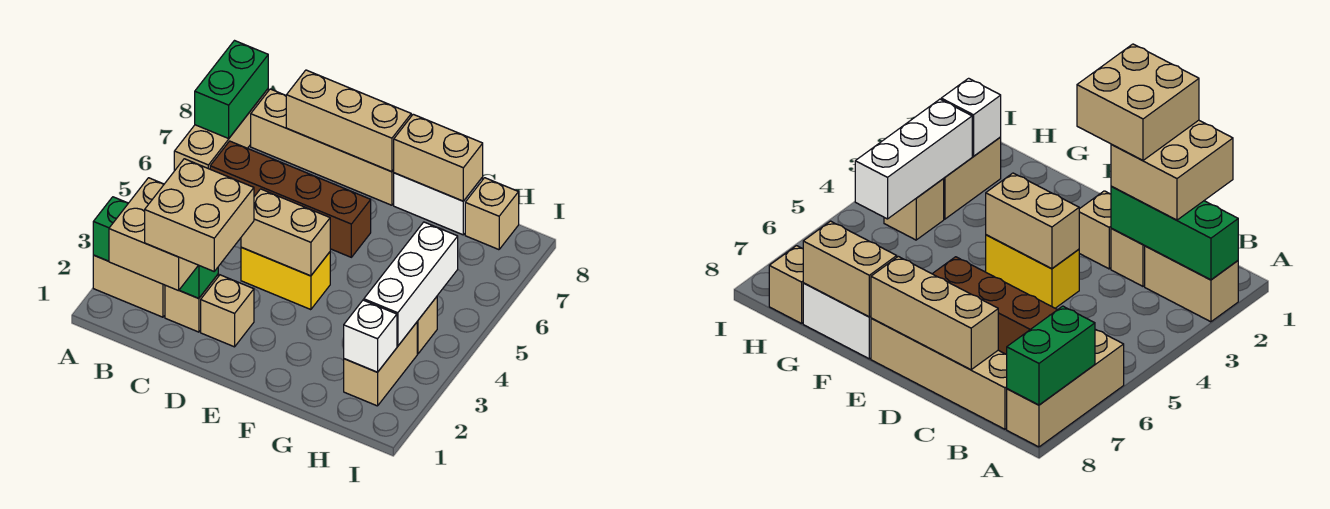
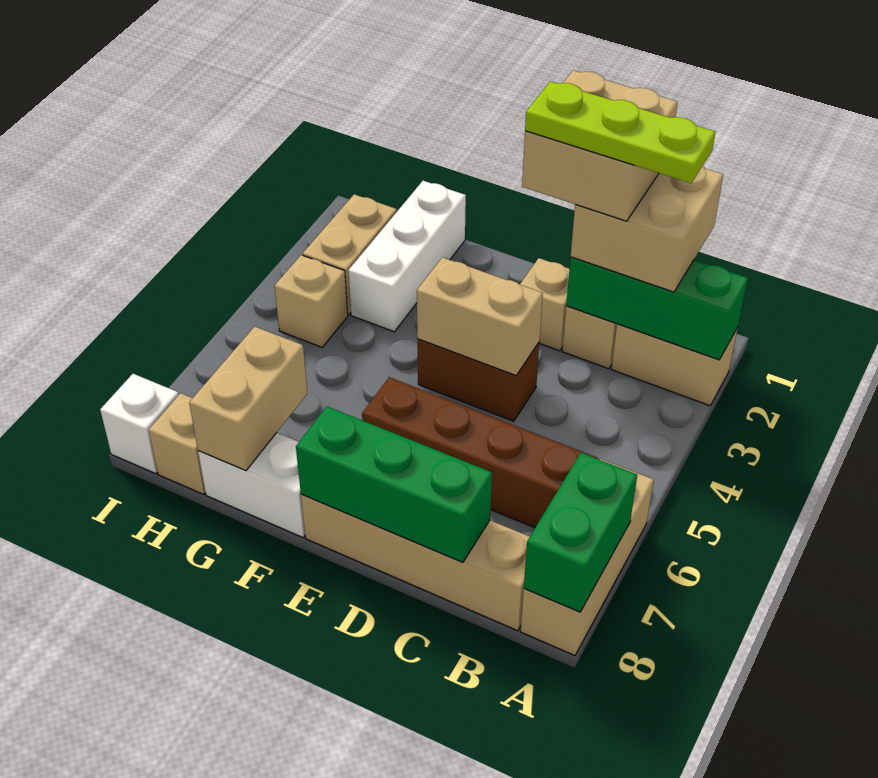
none -> lime plate B2:D2 level 5
tan brick C8:E8 level 2 -> green brick C8:E8 level 2
yellow brick D4:E4 level 1 -> brown brick D4:E4 level 1
tan brick F8:G8 level 2 -> tan brick G7:G8 level 2
white brick H2 level 2 -> white brick I8 level 1
white brick H3:H5 level 2 -> white brick G1:G3 level 1

